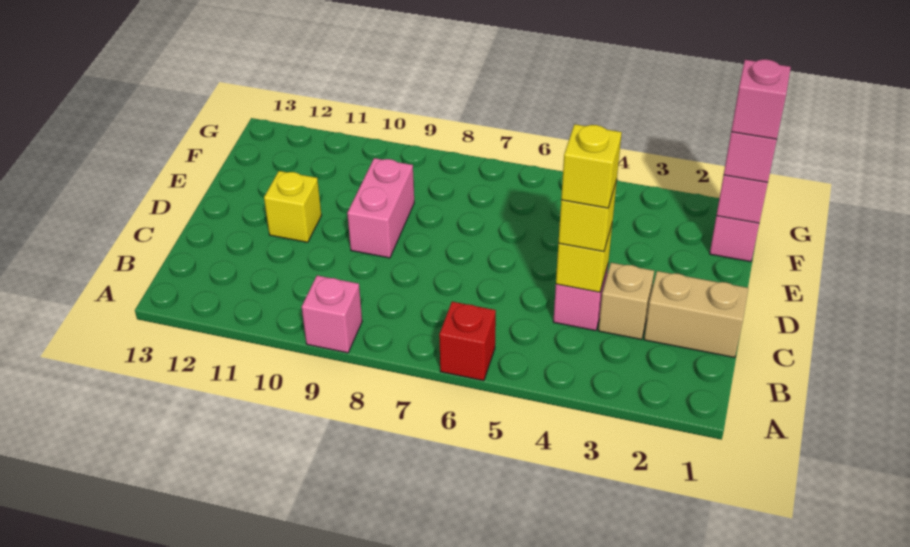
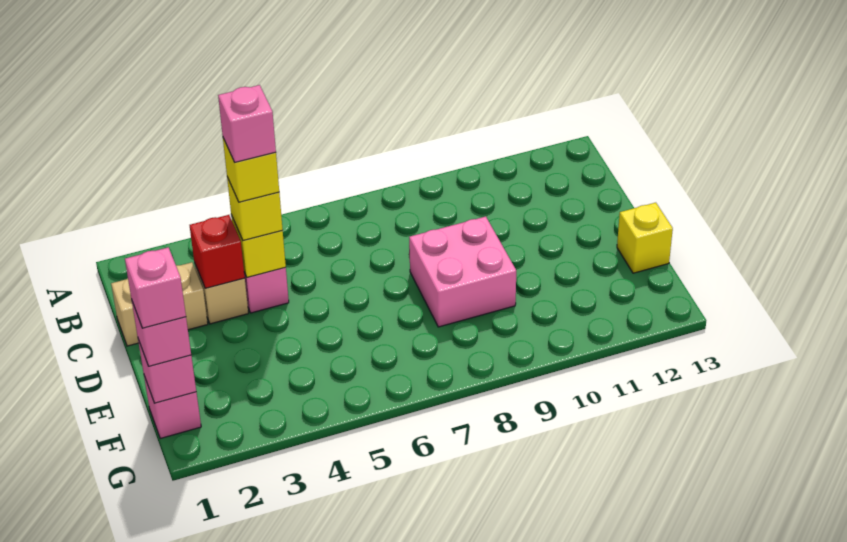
red brick A6 level 1 -> red brick C3 level 2
pink brick A9 level 1 -> pink brick C4 level 5
pink brick D9:E9 level 1 -> pink brick D8:E9 level 1
yellow brick D11 level 1 -> yellow brick E13 level 1

